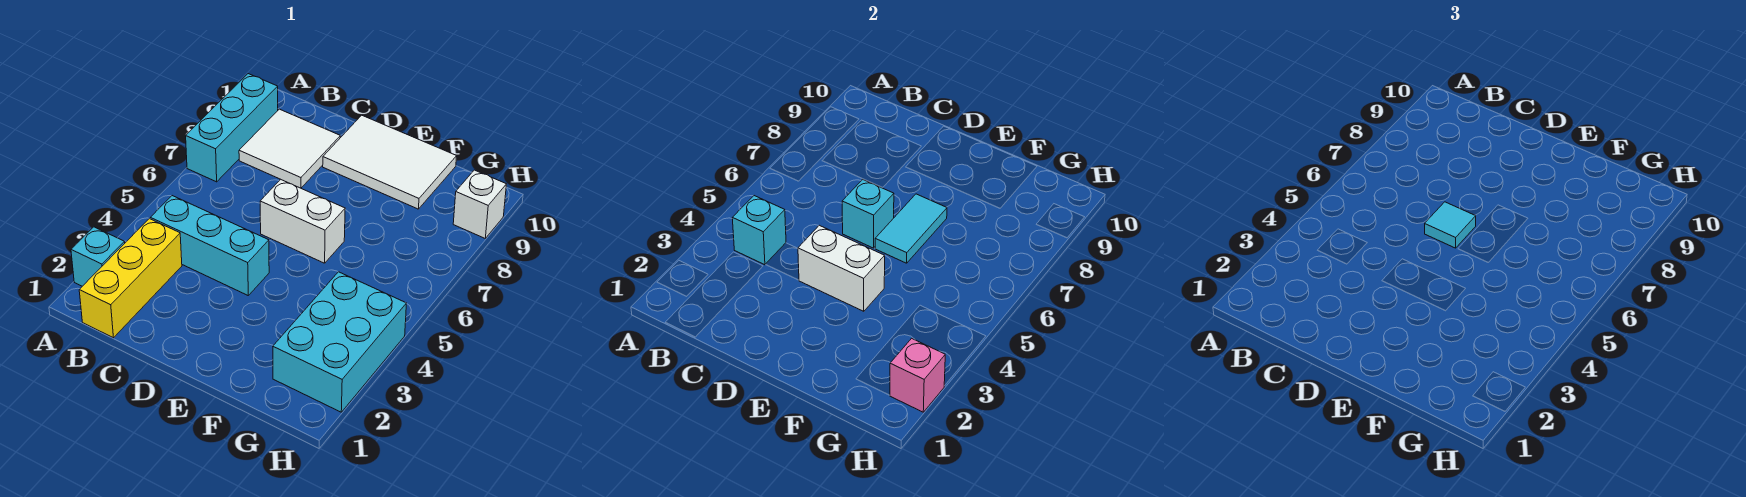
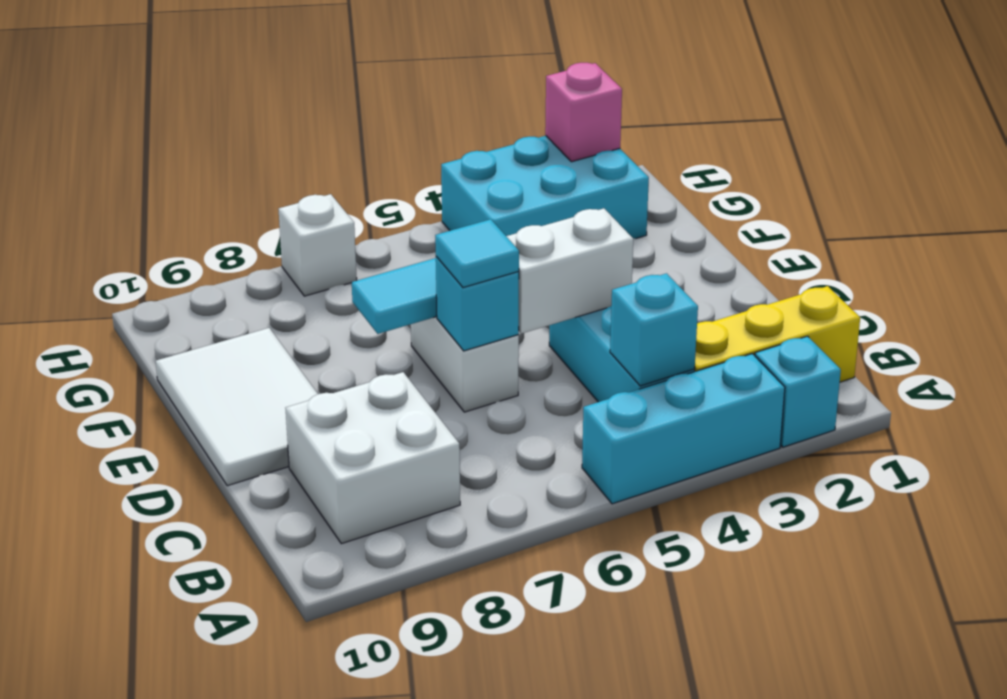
cyan brick A7:A9 level 1 -> cyan brick A3:A5 level 1
white tile B8:C9 level 1 -> white brick B8:C9 level 1
white brick D4:E4 level 2 -> white brick D4:D5 level 2
white brick H9 level 1 -> white brick H7 level 1

